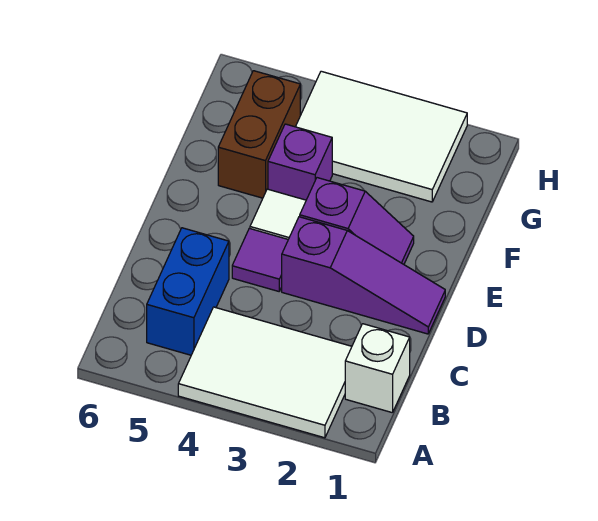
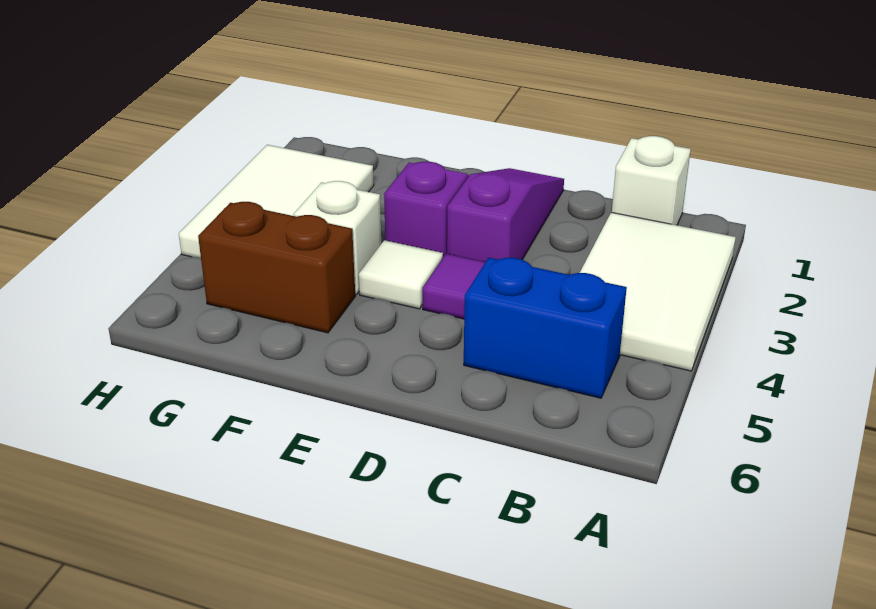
purple brick F4 level 1 -> white brick F4 level 1

